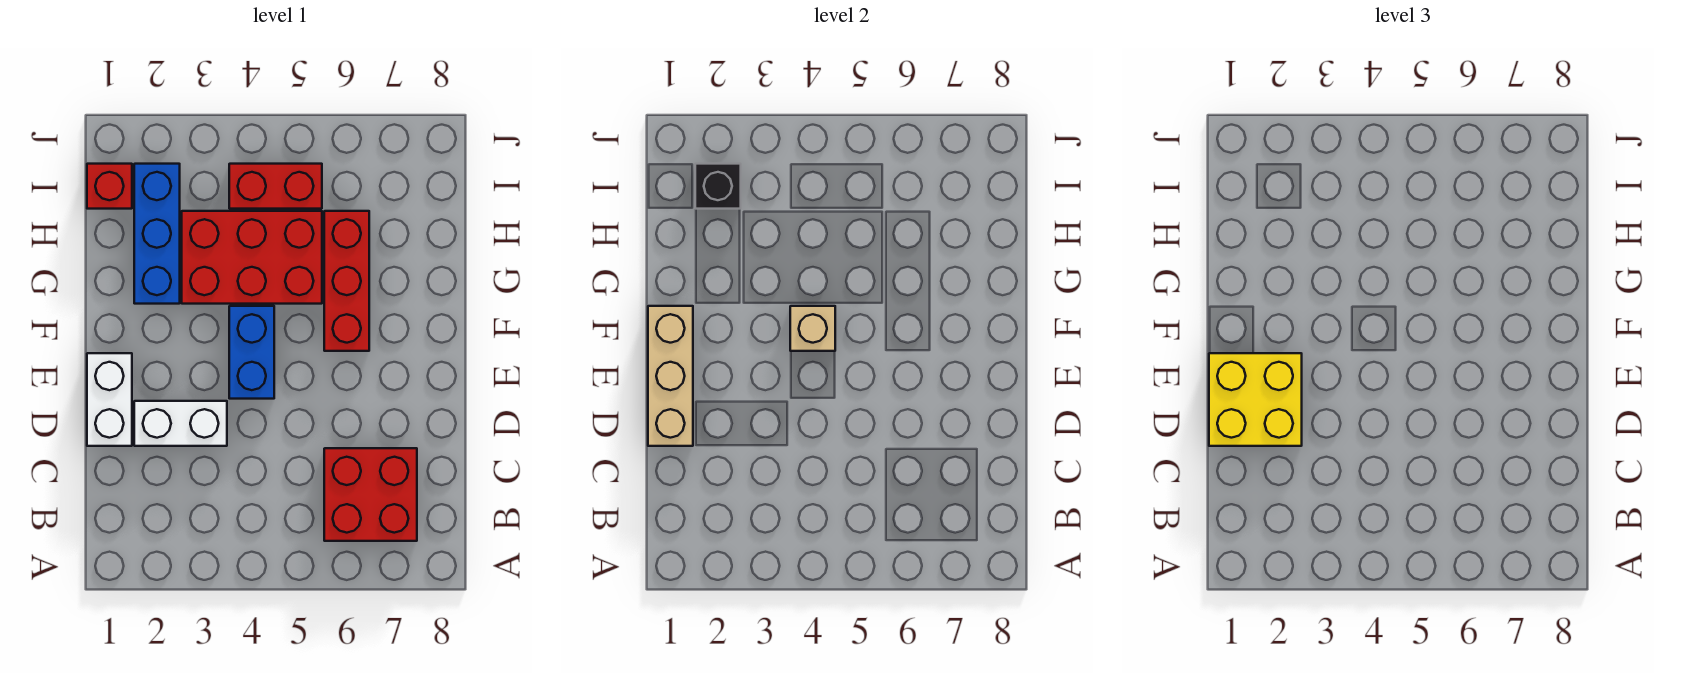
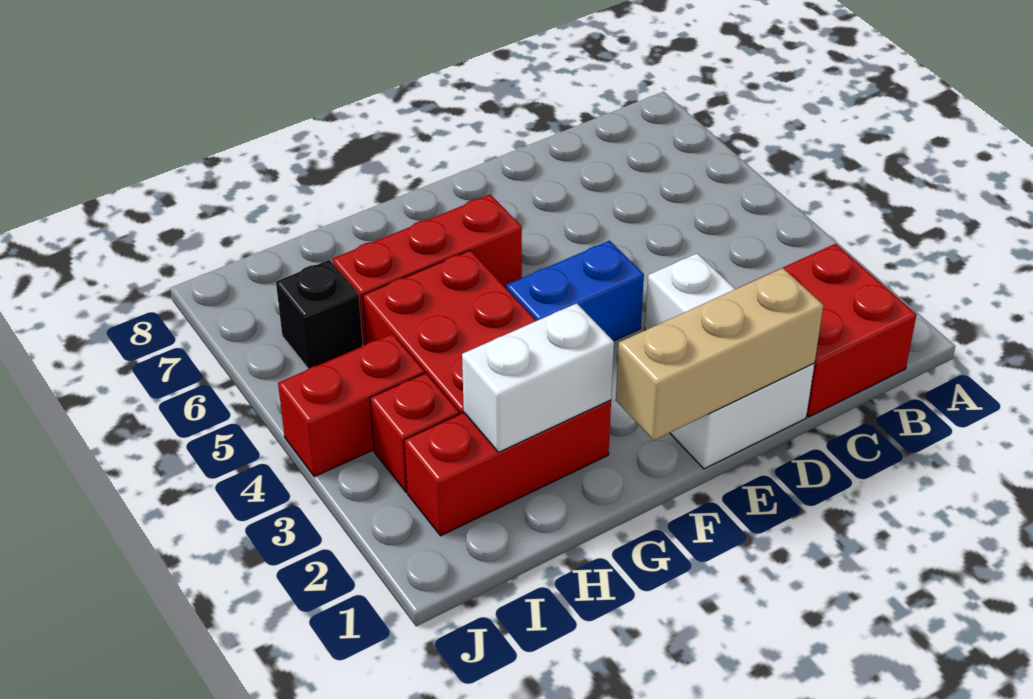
red brick B6:C7 level 1 -> red brick B1:C2 level 1
yellow brick D1:E2 level 3 -> none
tan brick F4 level 2 -> none
blue brick G2:I2 level 1 -> red brick G2:I2 level 1
none -> white brick G2:H2 level 2
red brick I1 level 1 -> red brick I3 level 1
black brick I2 level 2 -> black brick I6 level 1
red brick I4:I5 level 1 -> red brick I4:J4 level 1

